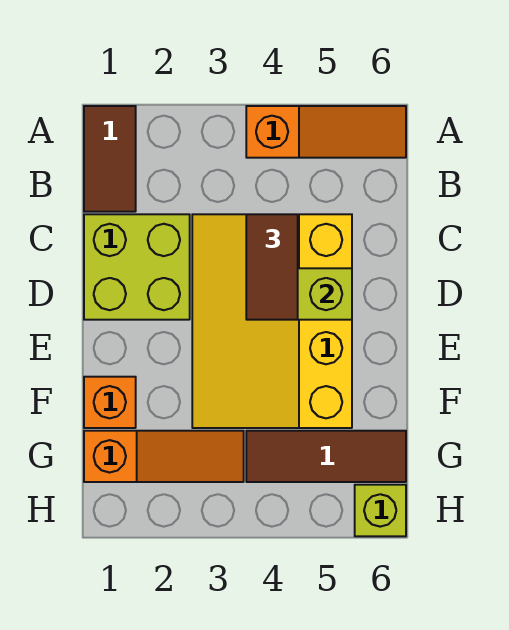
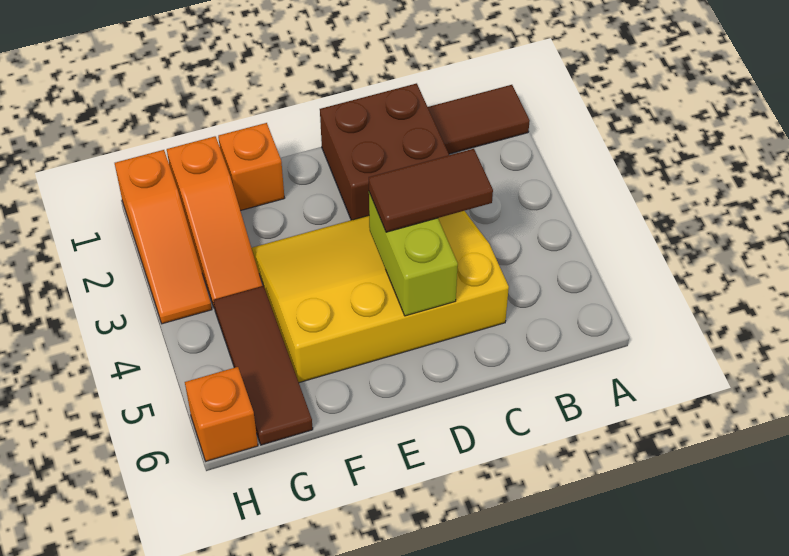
orange slope A4:A6 level 1 top 4 -> orange slope H1:H3 level 1 top 1
lime brick C1:D2 level 1 -> brown brick C1:D2 level 1
lime brick H6 level 1 -> orange brick H6 level 1

